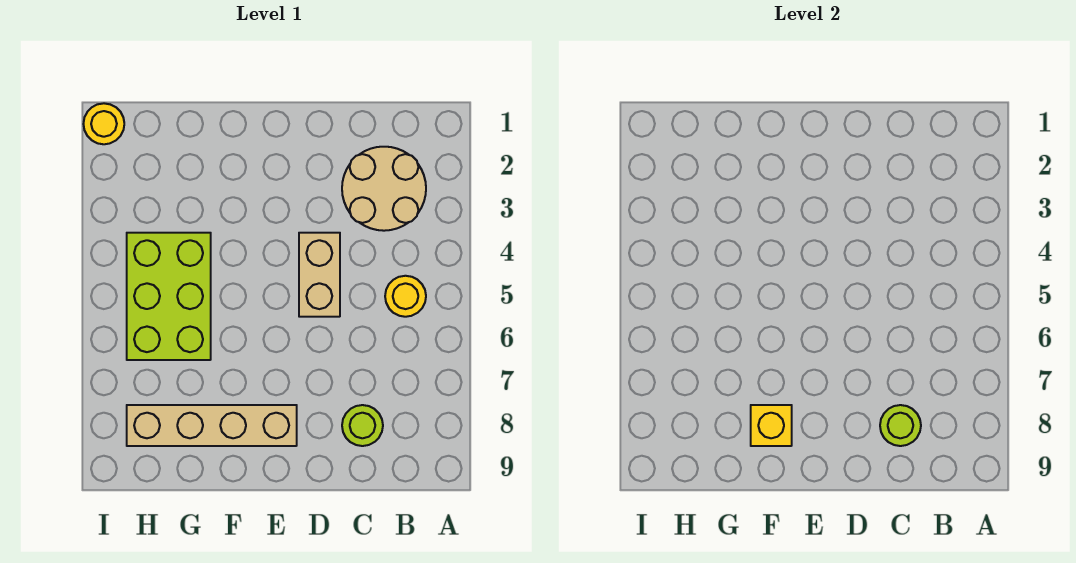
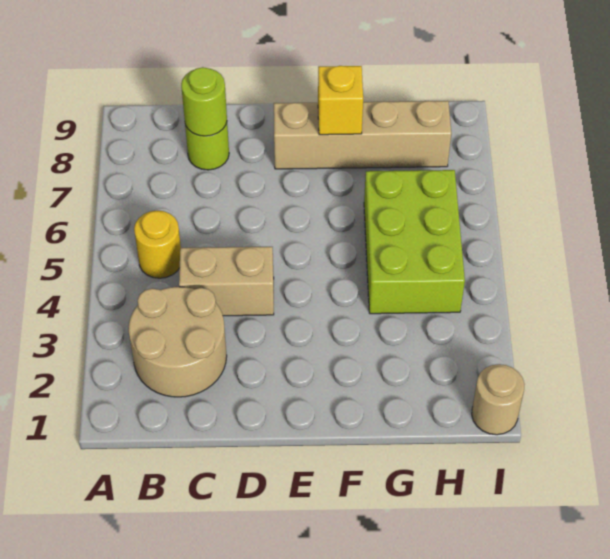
tan brick D4:D5 level 1 -> tan brick C4:D4 level 1
yellow round brick I1 level 1 -> tan round brick I1 level 1

